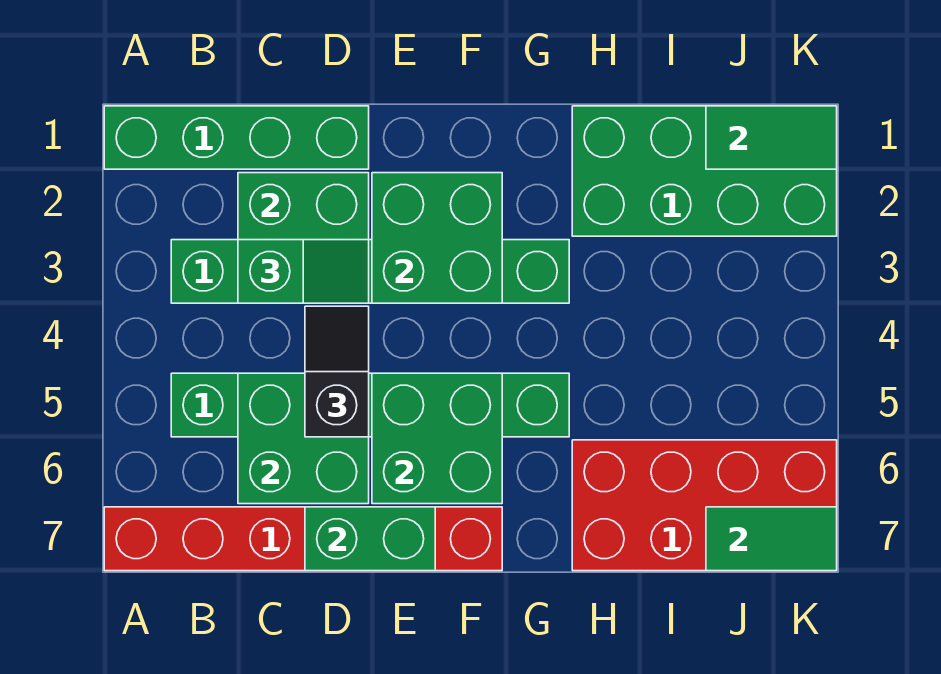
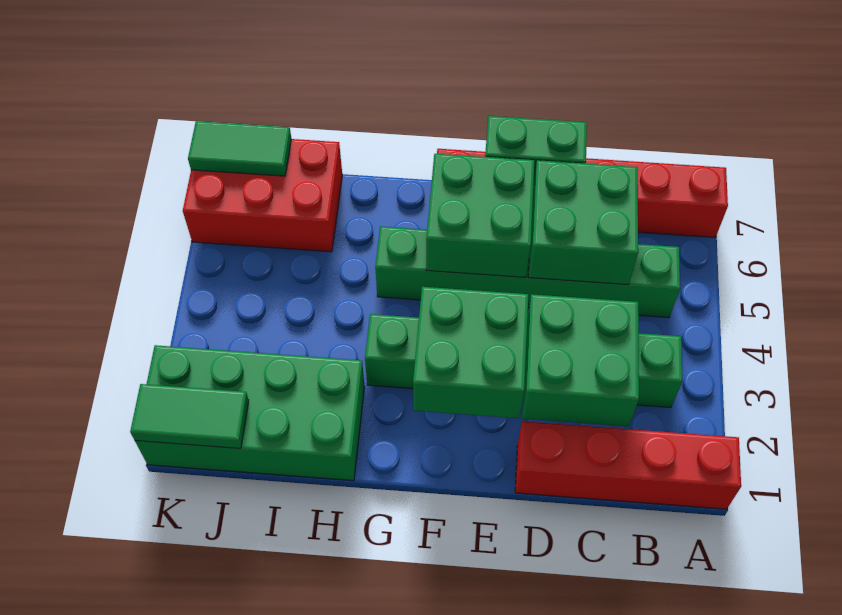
green brick A1:D1 level 1 -> red brick A1:D1 level 1
green slope C3:D3 level 3 top C -> none
black slope D4:D5 level 3 top 5 -> none
red brick H6:K7 level 1 -> red brick I6:K7 level 1

